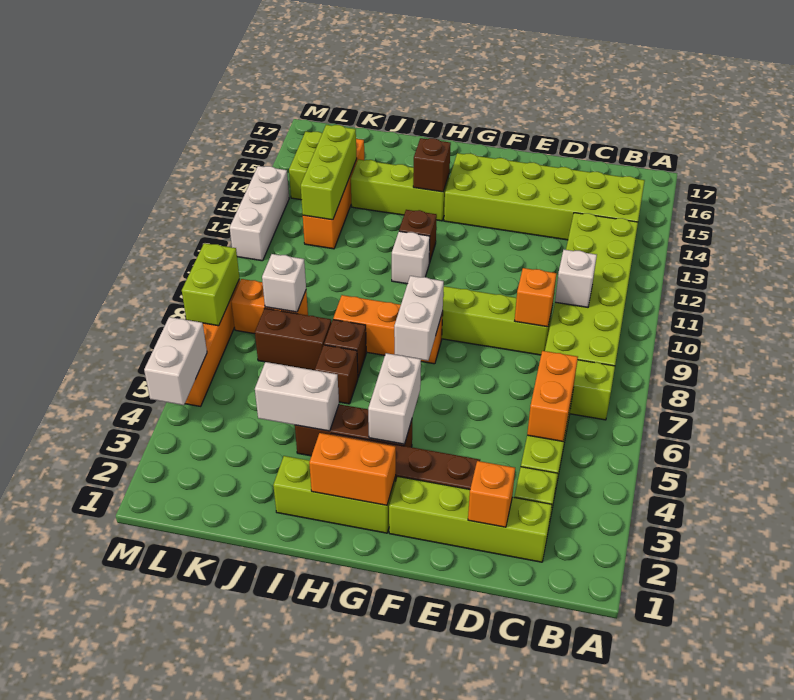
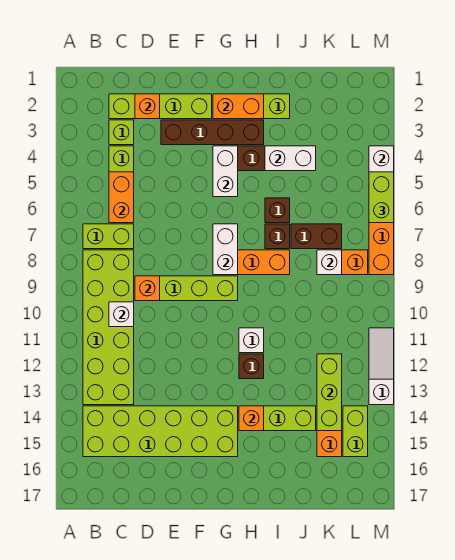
brown brick H14 level 2 -> orange brick H14 level 2
lime brick M7:M8 level 2 -> lime brick M5:M6 level 3
white brick M11:M13 level 1 -> white slope M11:M13 level 1 top 13

